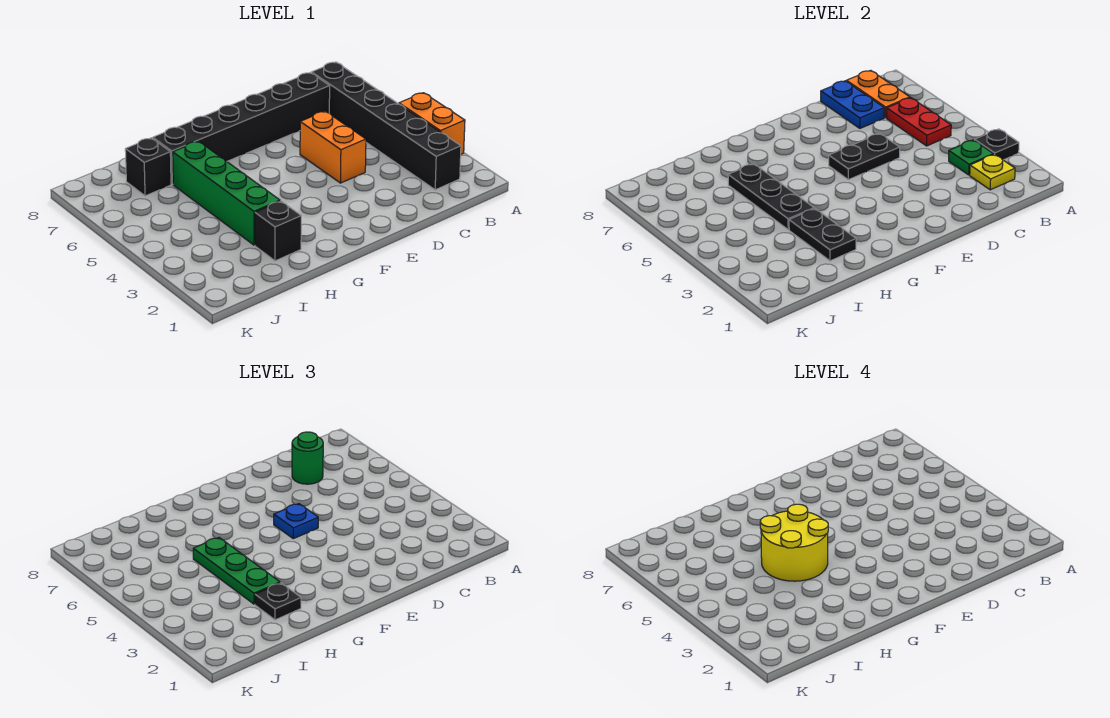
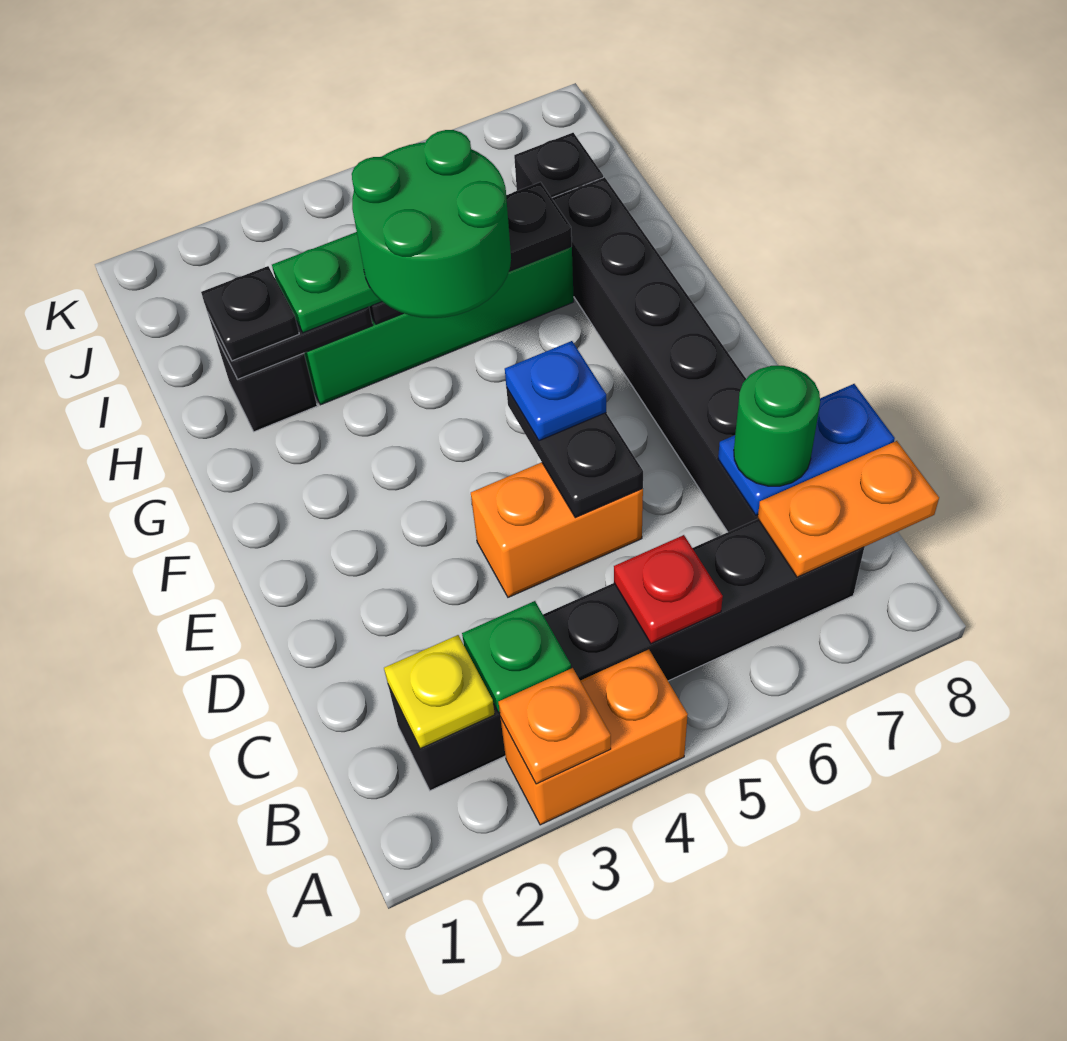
black plate A3 level 2 -> orange plate A3 level 2
red plate B5:B6 level 2 -> red plate B5 level 2
yellow round brick G4:H5 level 4 -> green round brick G4:H5 level 4

